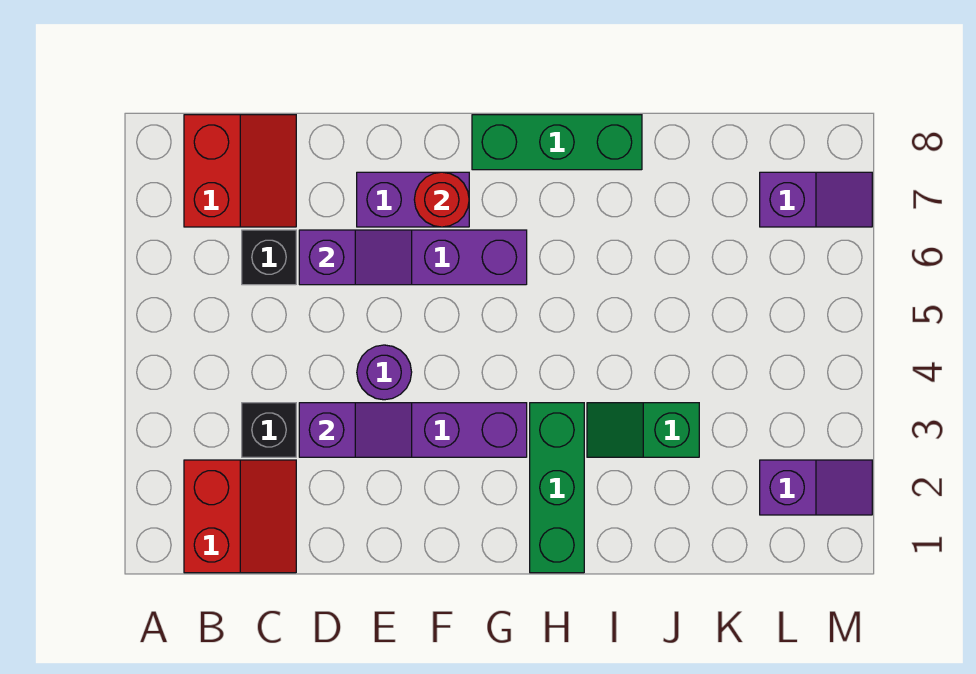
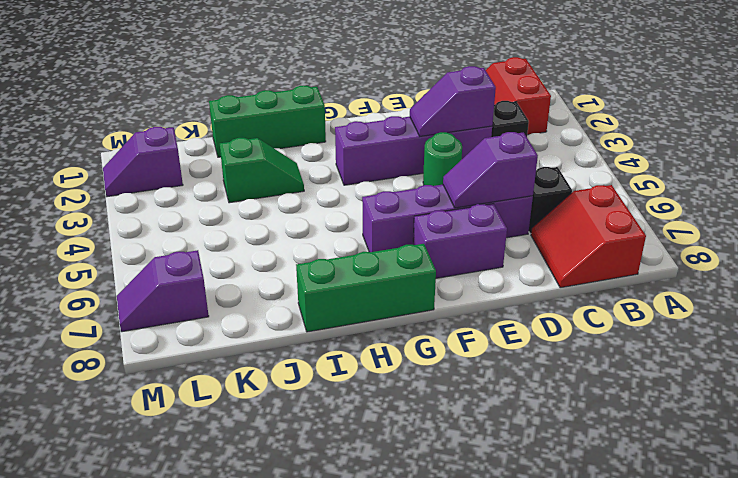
purple round brick E4 level 1 -> green round brick E4 level 1
red round brick F7 level 2 -> none
green brick H1:H3 level 1 -> green brick H1:J1 level 1

